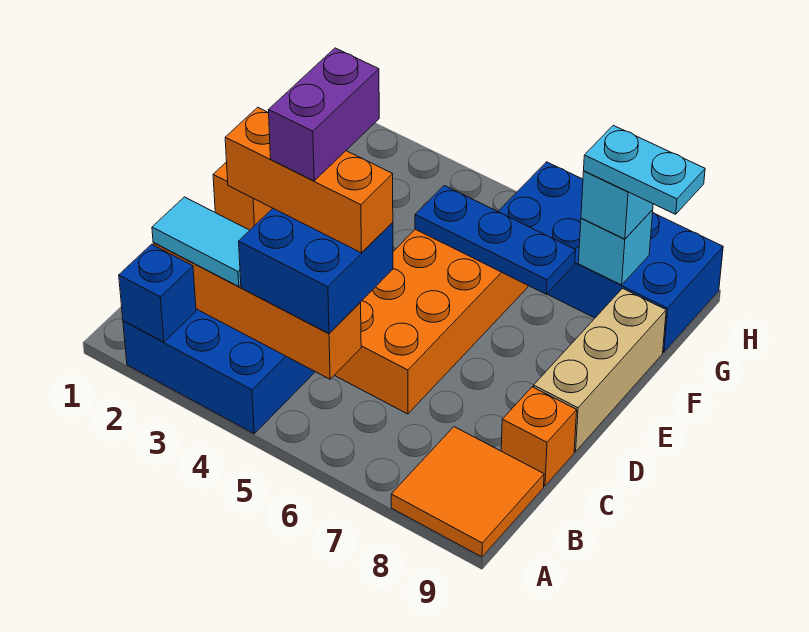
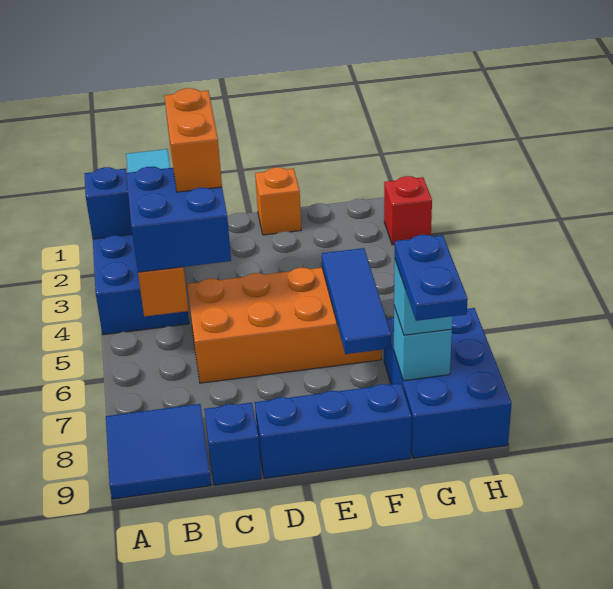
orange tile A8:B9 level 1 -> blue tile A8:B9 level 1
orange brick C3:C5 level 4 -> orange brick C3:C4 level 4
purple brick C4:D4 level 5 -> none
orange brick C9 level 1 -> blue brick C9 level 1
tan brick D9:F9 level 1 -> blue brick D9:F9 level 1
blue plate F5:F7 level 2 -> blue tile F5:F7 level 2
blue brick G6:H9 level 1 -> blue brick G7:H9 level 1
cyan plate G8:G9 level 4 -> blue plate G8:G9 level 4
none -> red brick H2 level 1

